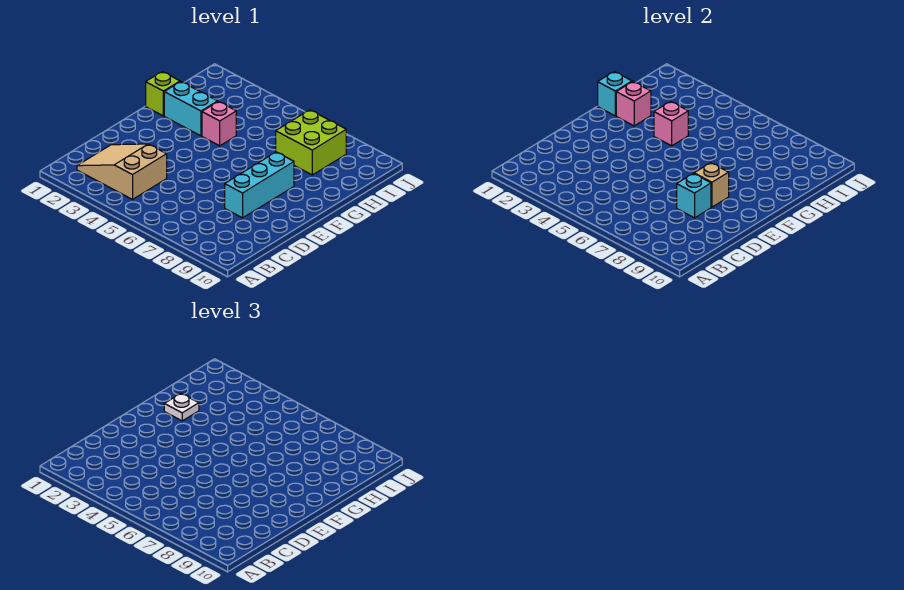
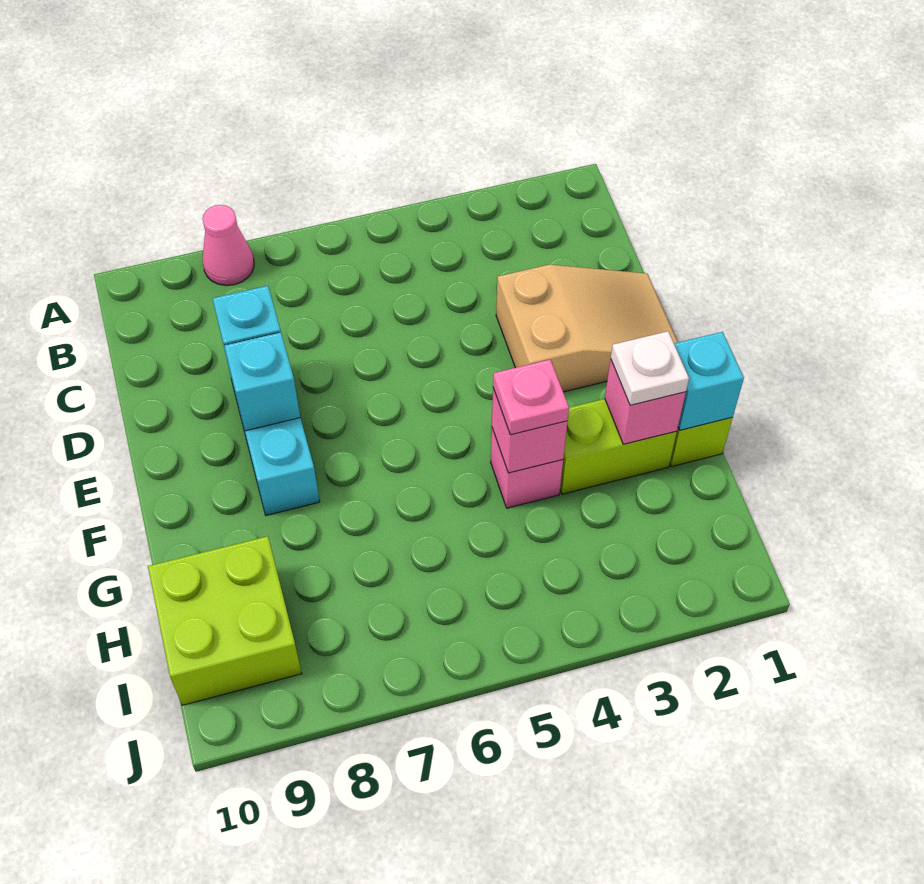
none -> pink cone A8 level 1
tan slope B2:C4 level 1 top 4 -> tan slope D1:E3 level 1 top 3
tan brick E8 level 2 -> cyan brick E8 level 2
cyan brick G2:G3 level 1 -> lime brick G2:G3 level 1
none -> pink plate G4 level 3
lime brick H7:I8 level 1 -> lime brick H9:I10 level 1

